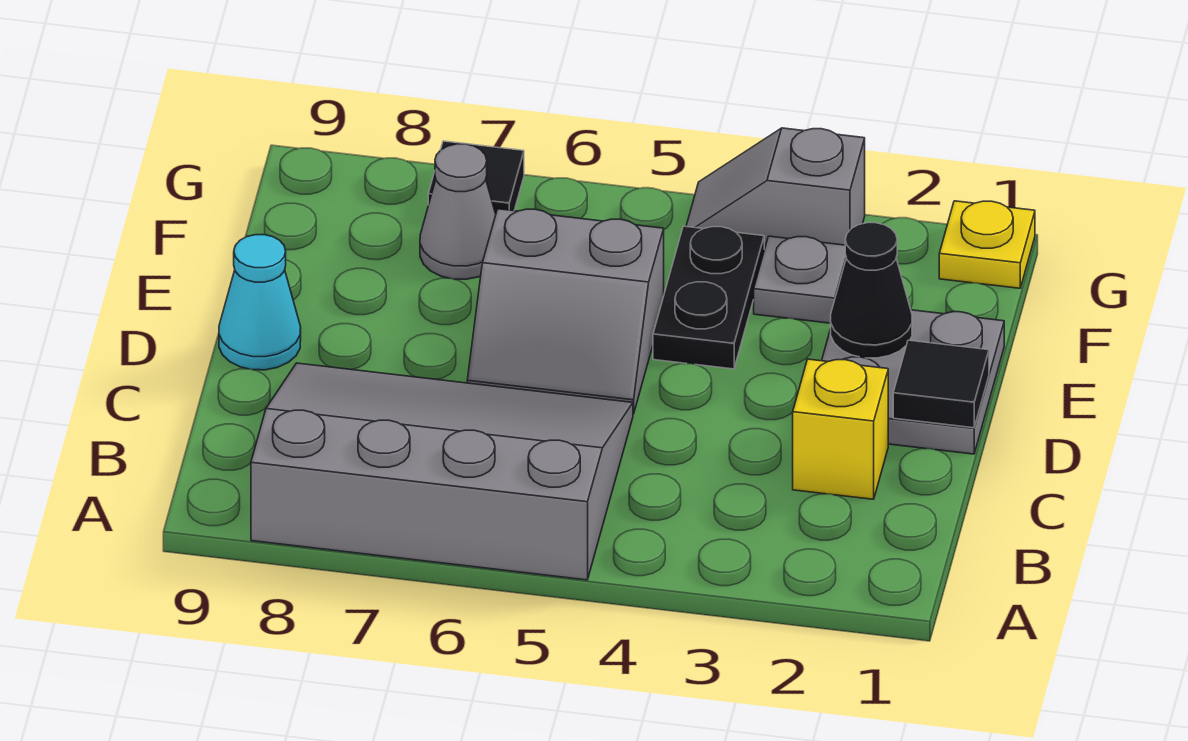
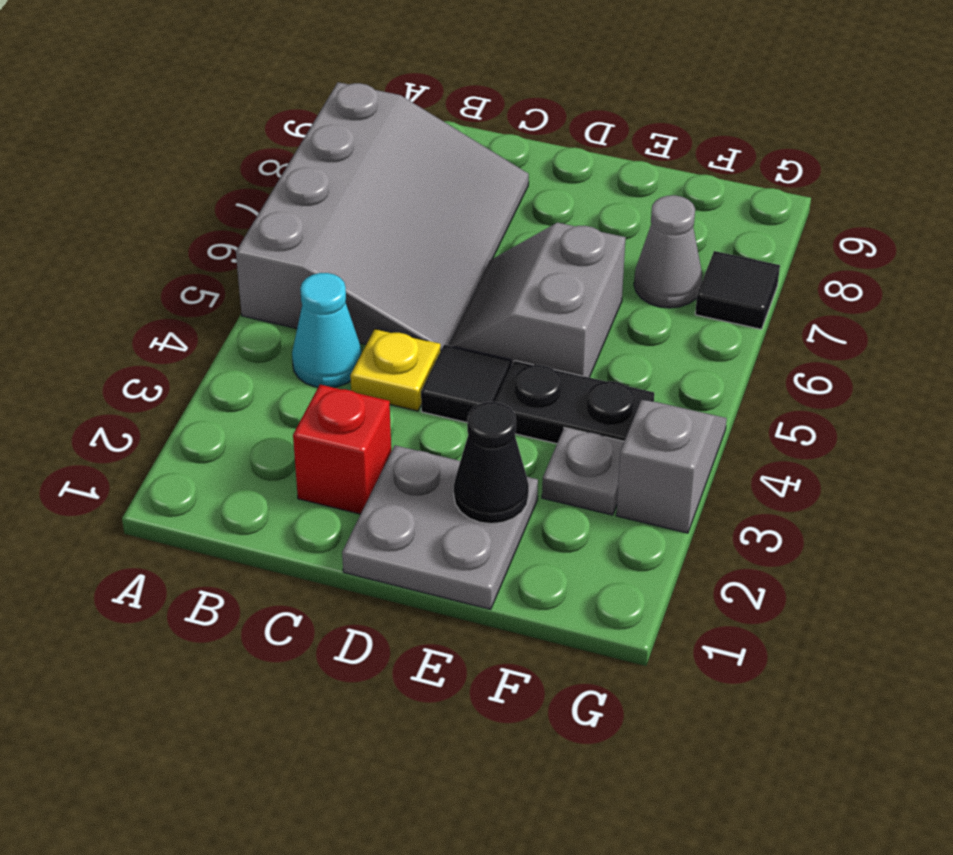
yellow brick C2 level 1 -> red brick C2 level 1
black tile D1 level 2 -> black tile D4 level 1
cyan cone D9 level 1 -> cyan cone B4 level 1
yellow plate G1 level 1 -> yellow plate C4 level 1

